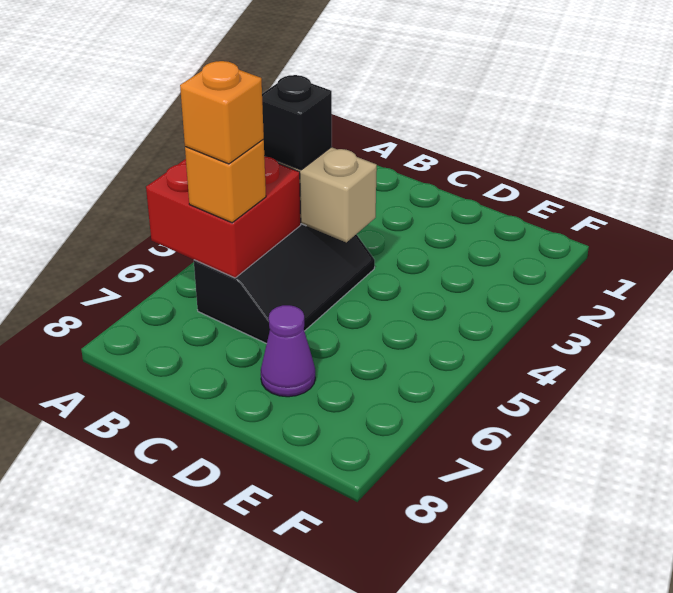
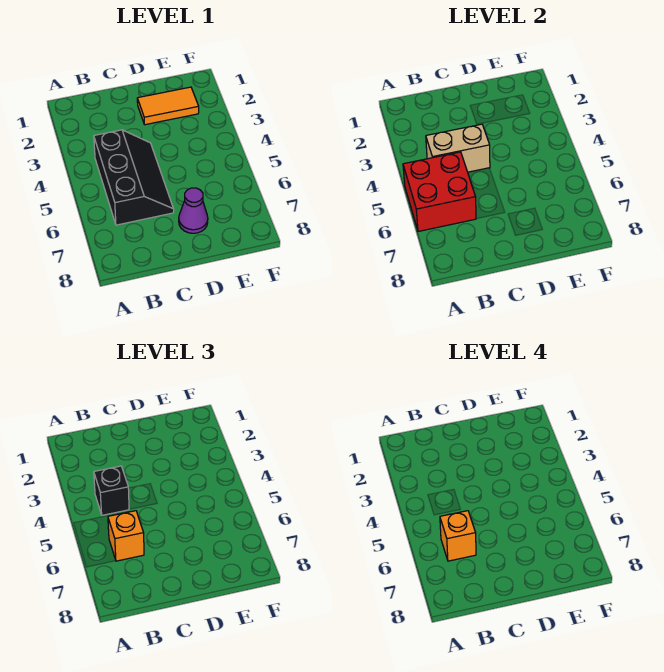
none -> orange tile D2:E2 level 1

